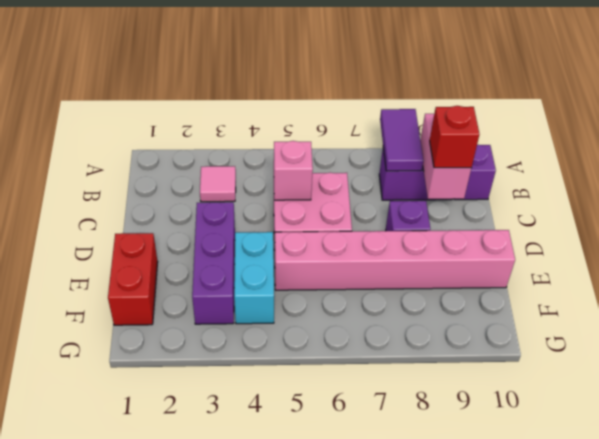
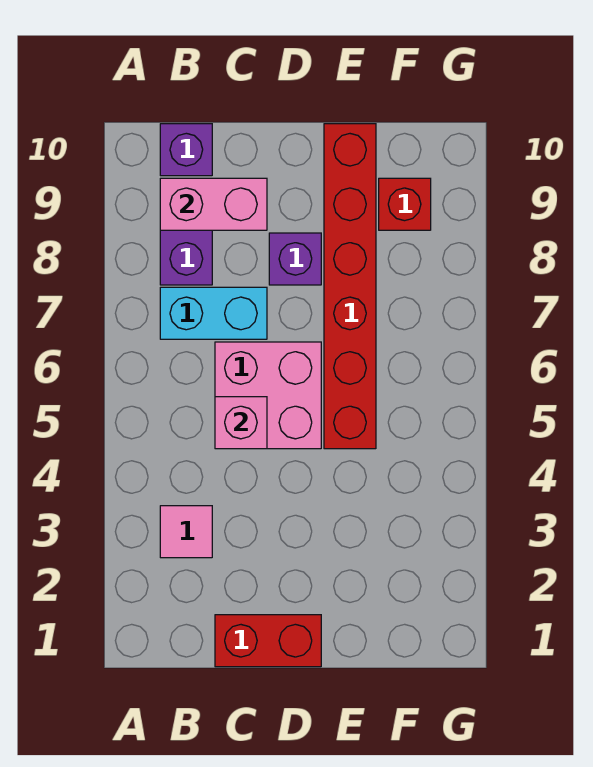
purple tile A8:B8 level 2 -> none
red brick C9 level 3 -> red brick F9 level 1
purple brick D3:F3 level 1 -> none
red brick E1:F1 level 1 -> red brick C1:D1 level 1
cyan brick E4:F4 level 1 -> cyan brick B7:C7 level 1
pink brick E5:E10 level 1 -> red brick E5:E10 level 1

